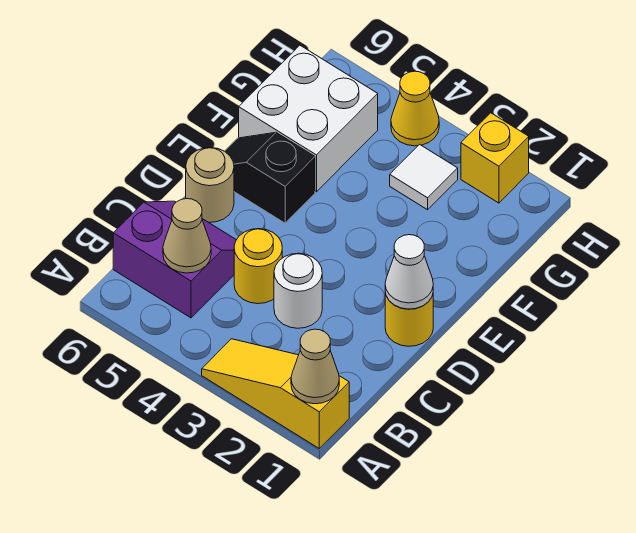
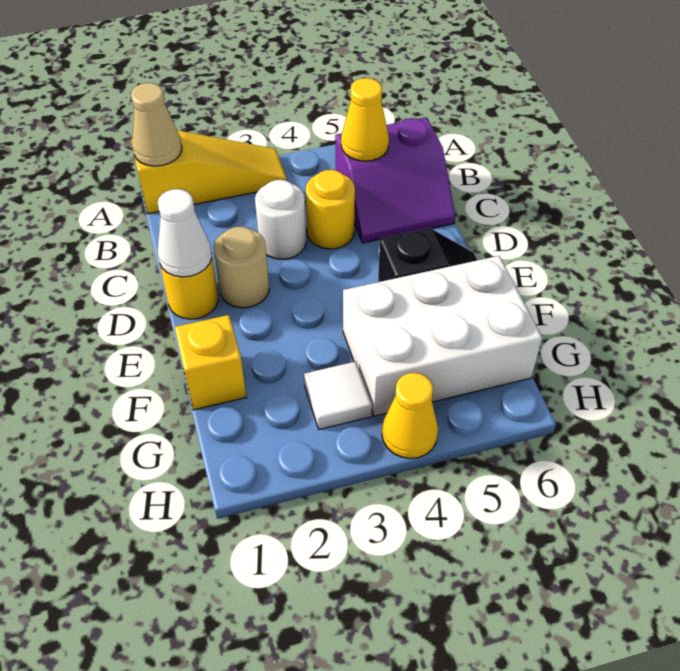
tan cone B5 level 2 -> yellow cone B5 level 2
tan round brick D6 level 1 -> tan round brick D2 level 1
white brick F5:G6 level 1 -> white brick F4:G6 level 1
yellow brick H2 level 1 -> yellow brick F1 level 1

